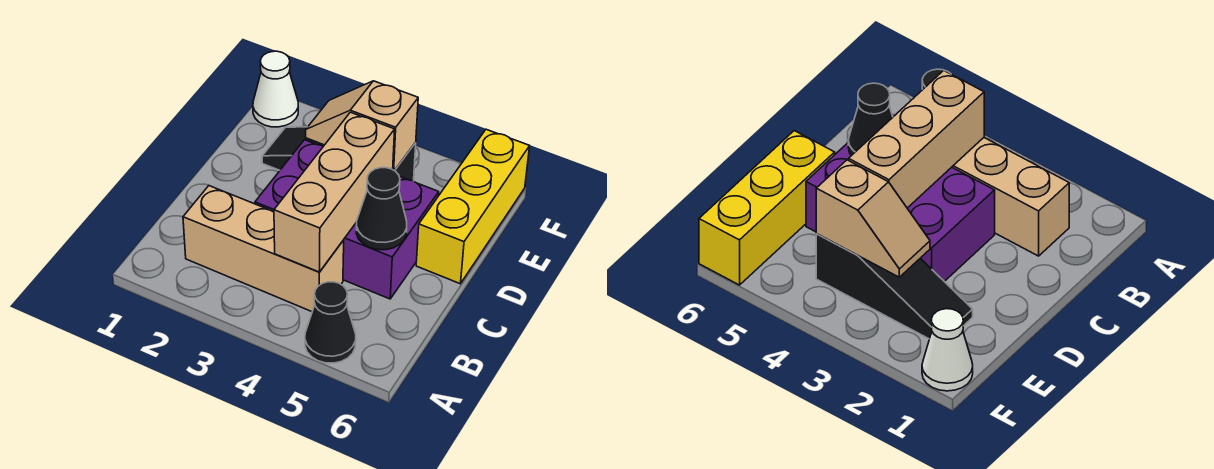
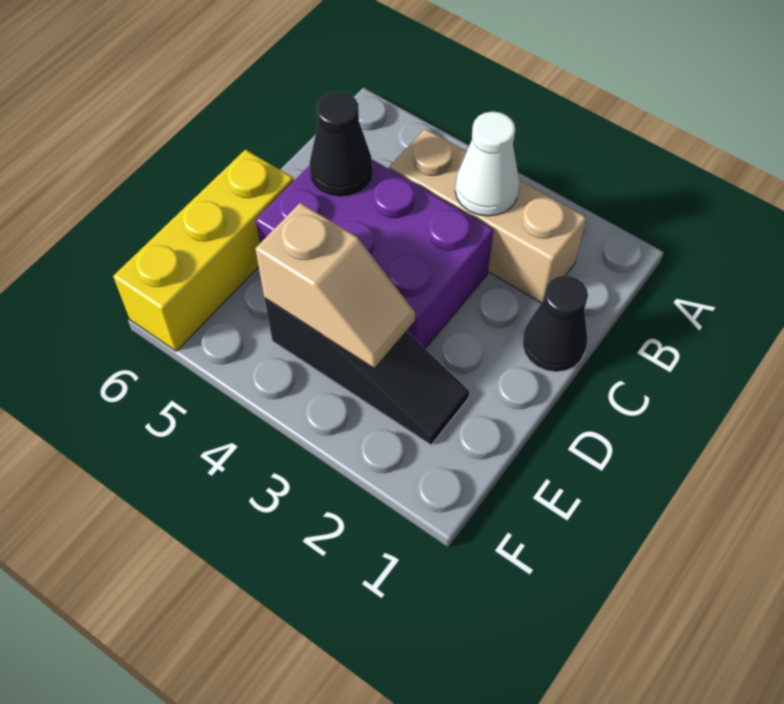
black cone A5 level 1 -> black cone C1 level 1
tan brick B4:D4 level 2 -> none
white cone F1 level 1 -> white cone B3 level 2

